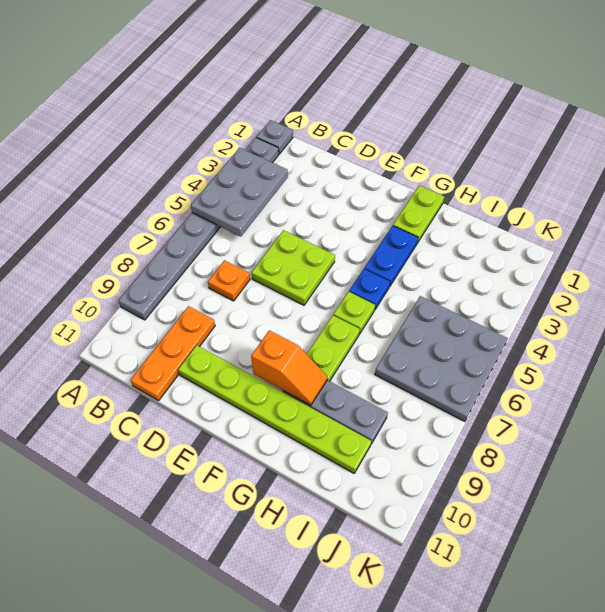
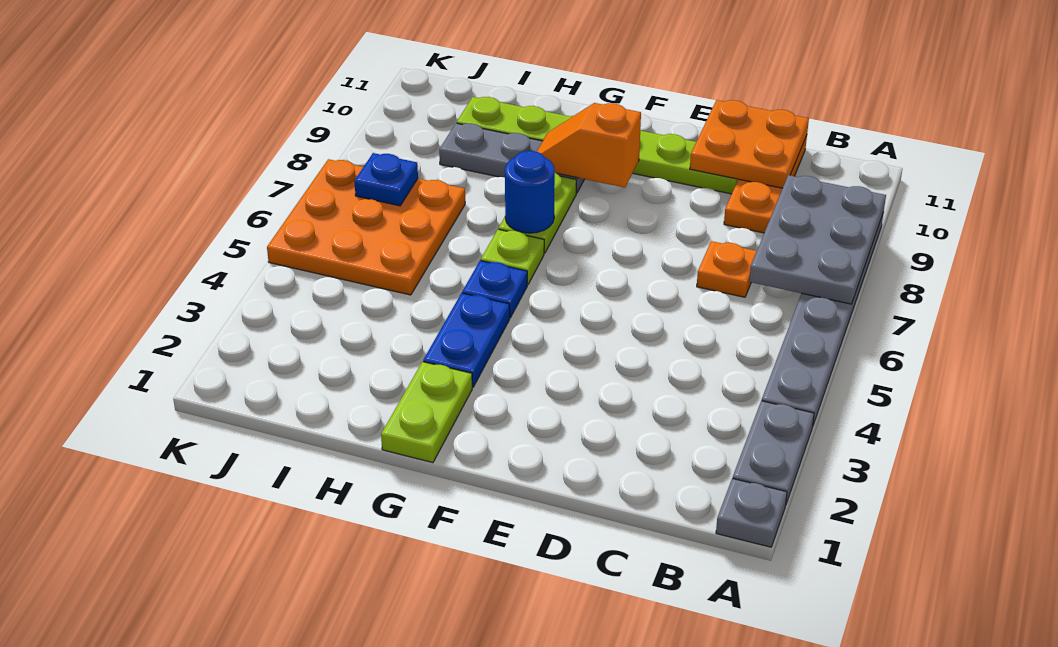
grey plate A3:B5 level 2 -> grey plate A7:B9 level 2
none -> orange plate C10:D11 level 2
lime plate D5:E6 level 1 -> none
none -> blue round brick G7 level 2
grey plate I5:K7 level 1 -> orange plate I5:K7 level 1
none -> blue plate J7 level 2

